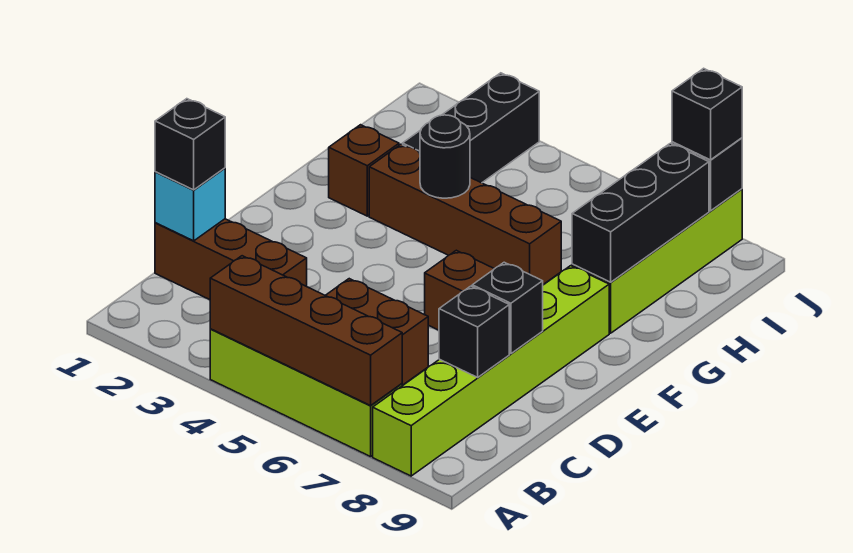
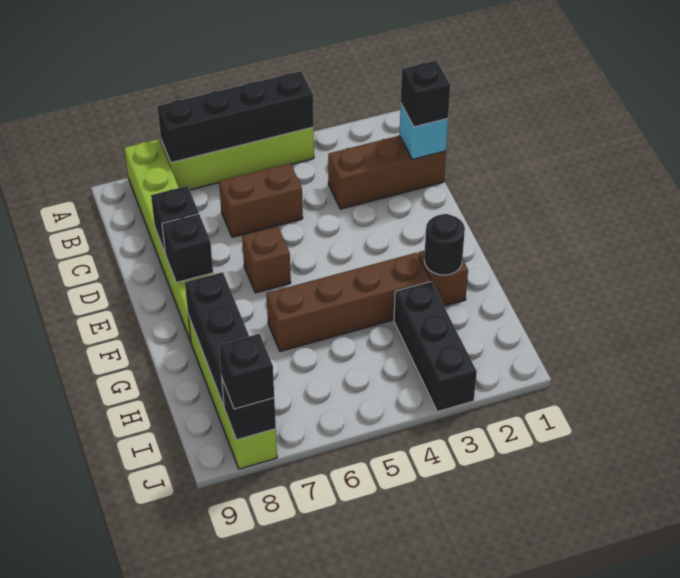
brown brick A4:A7 level 2 -> black brick A4:A7 level 2
black brick C8 level 2 -> black brick E8 level 2
black round brick G4 level 2 -> black round brick G2 level 2

